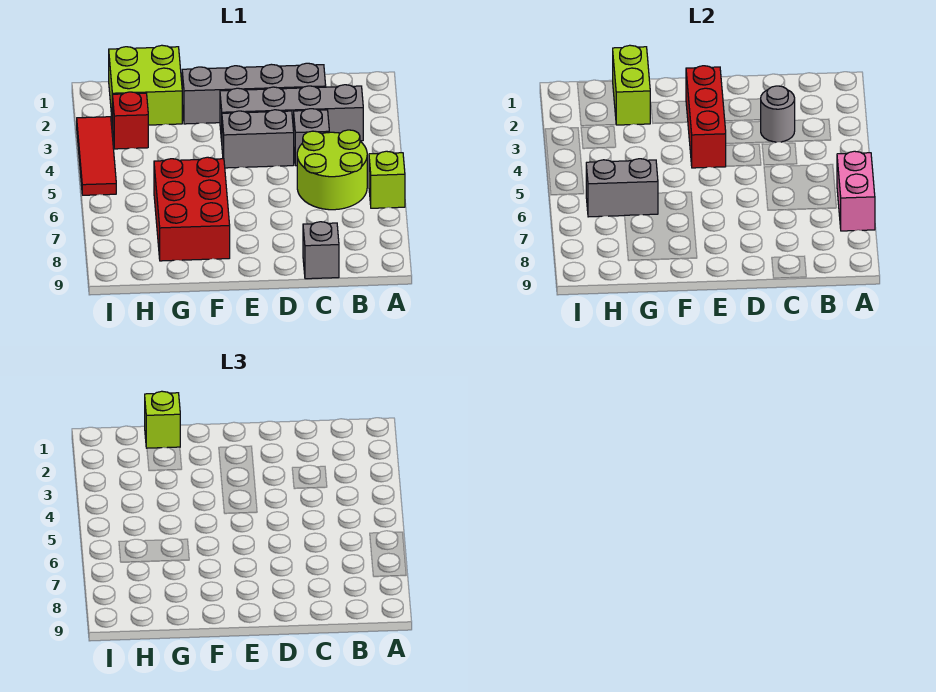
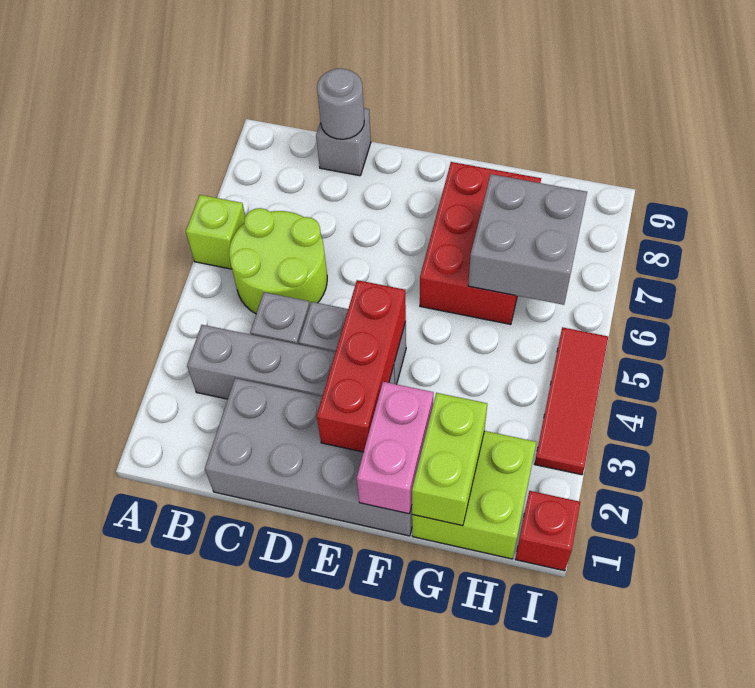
pink brick A6:A7 level 2 -> pink brick F1:F2 level 2
grey brick C2:F2 level 1 -> grey brick C1:F2 level 1
grey round brick C3 level 2 -> grey round brick C9 level 2
lime brick G1 level 3 -> none
grey brick G6:H6 level 2 -> grey brick G6:H7 level 2
red brick H3 level 1 -> red brick I1 level 1

